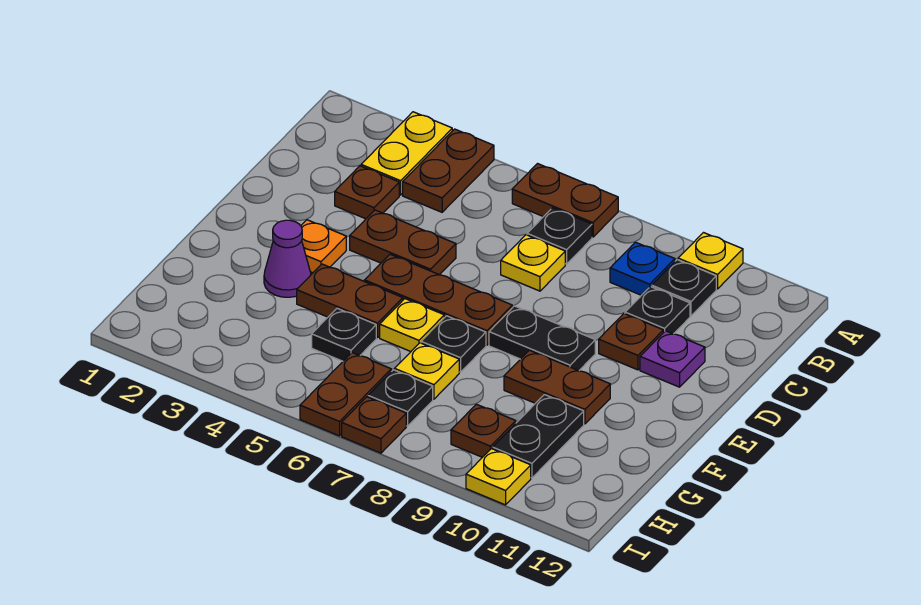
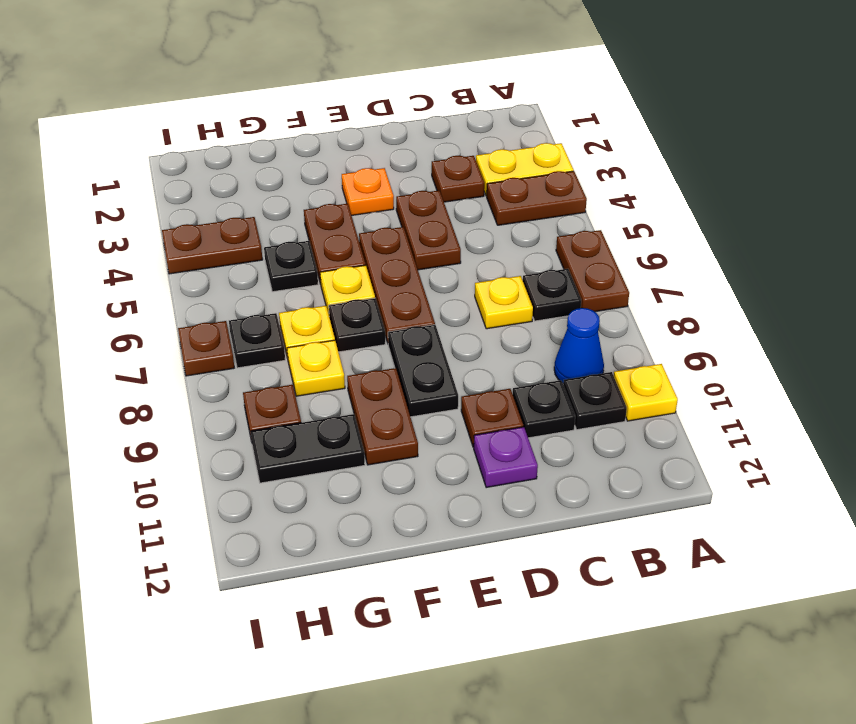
blue plate B9 level 1 -> blue cone B9 level 1
purple cone F3 level 1 -> none
brown plate H6:I6 level 1 -> brown plate H4:I4 level 1
yellow plate I10 level 1 -> yellow plate G8 level 1

